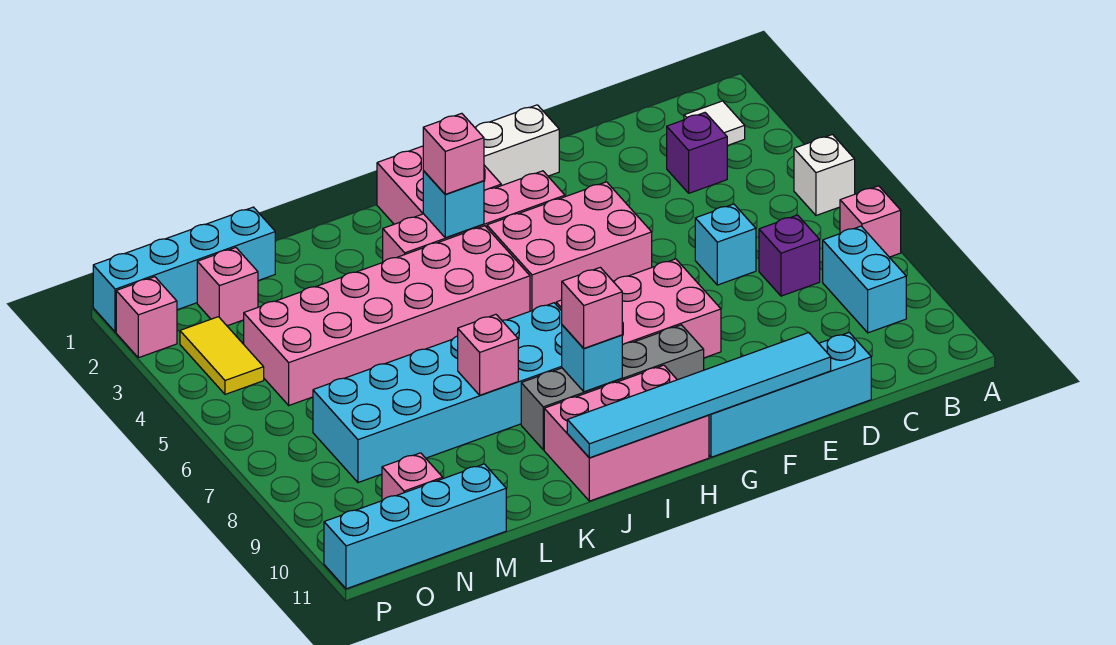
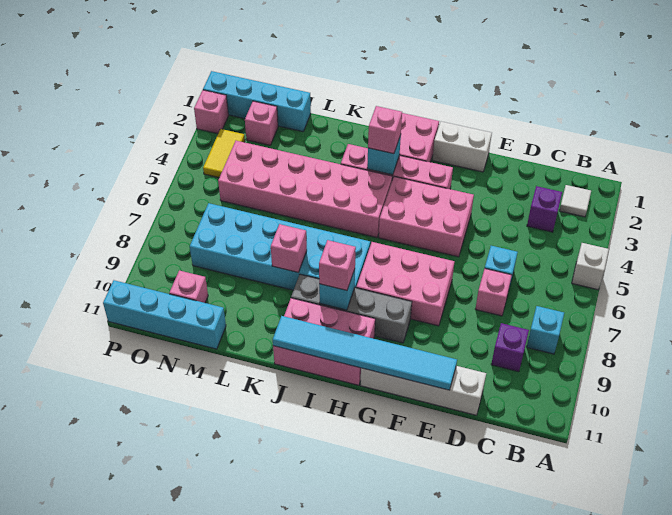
pink brick A7 level 1 -> pink brick D7 level 1
cyan brick B8:B9 level 1 -> cyan brick B8 level 1
purple brick C7 level 1 -> purple brick C9 level 1
cyan brick D11:G11 level 1 -> white brick D11:G11 level 1

